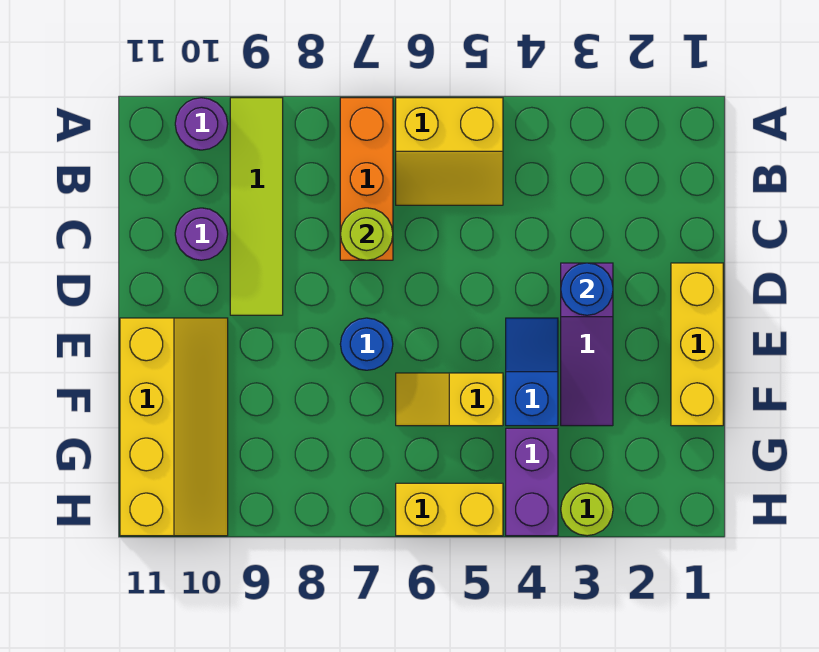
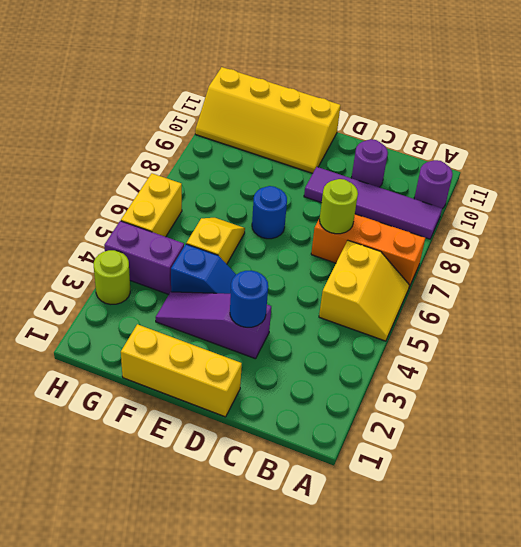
yellow slope A5:B6 level 1 top A -> yellow slope A5:B6 level 1 top B
lime tile A9:D9 level 1 -> purple tile A9:D9 level 1

